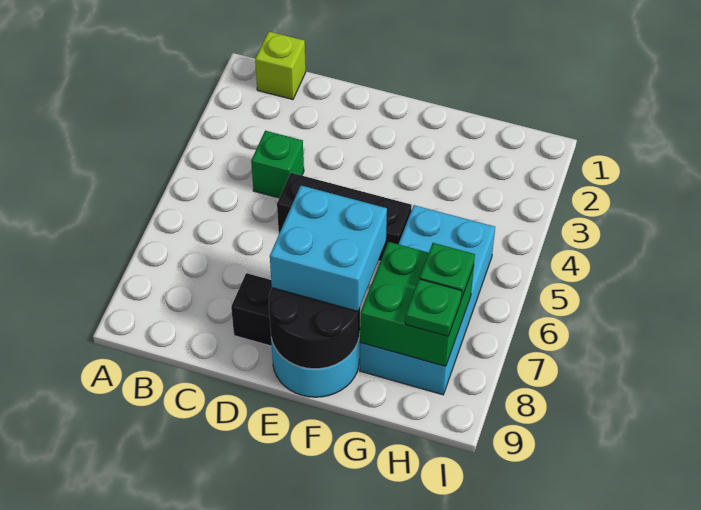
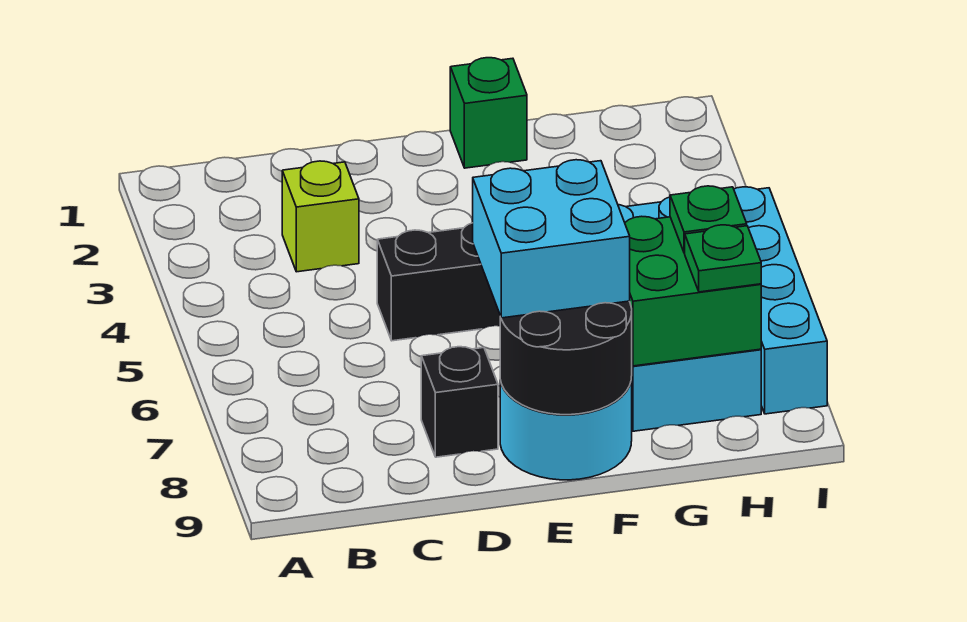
lime brick B1 level 1 -> lime brick C3 level 1
green brick C4 level 1 -> green brick F1 level 1
none -> cyan brick I5:I8 level 1

